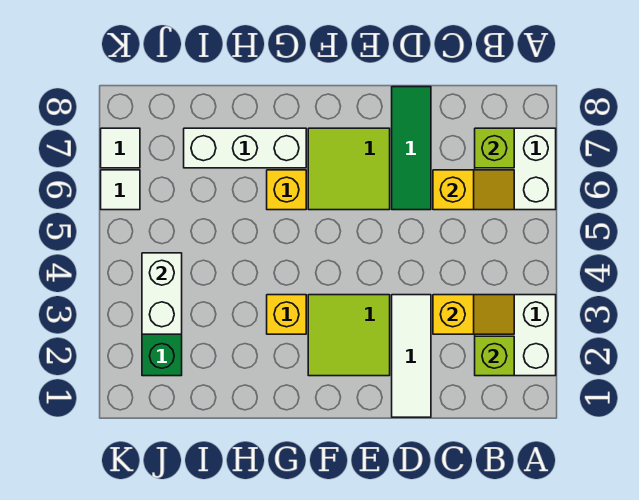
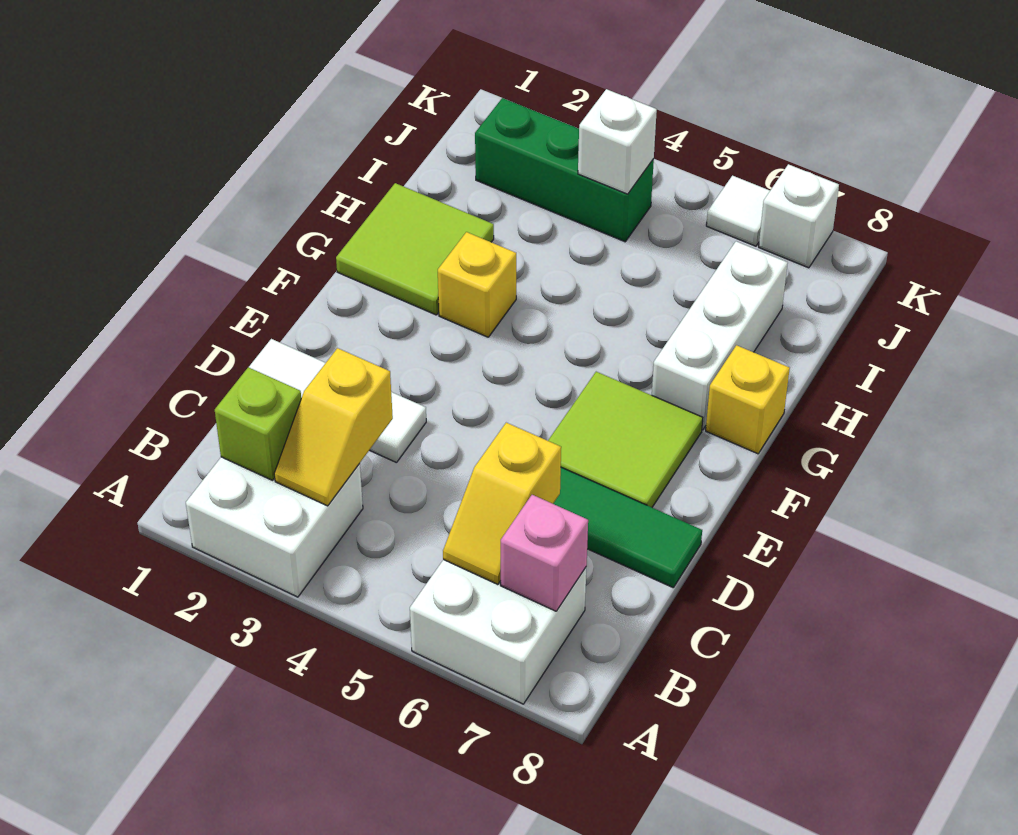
lime brick B7 level 2 -> pink brick B7 level 2
lime tile E2:F3 level 1 -> lime tile G1:H2 level 1
yellow brick G6 level 1 -> yellow brick G8 level 1
white brick J3:J4 level 2 -> white brick J4 level 2
white tile K7 level 1 -> white brick K7 level 1

